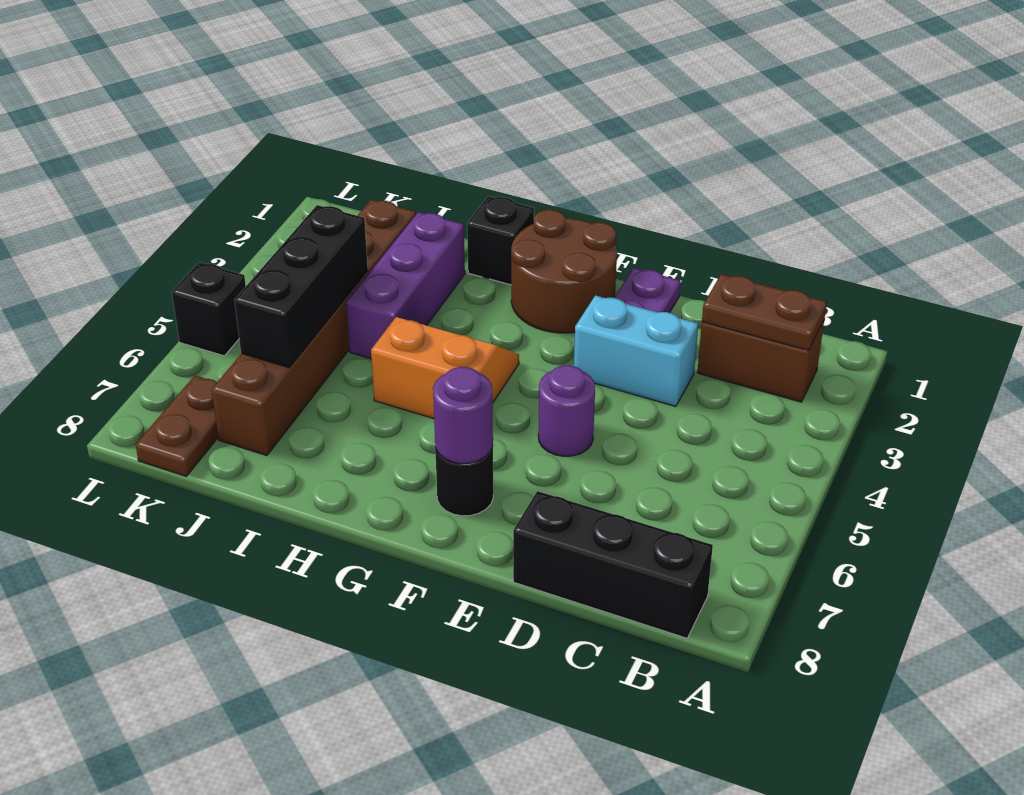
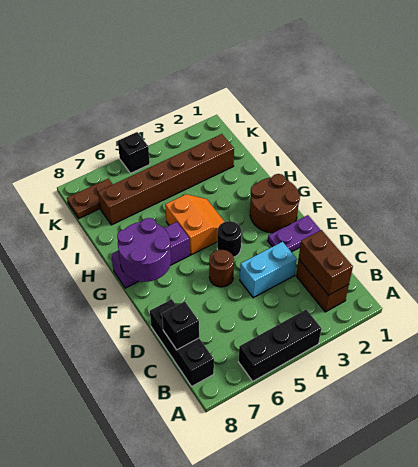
brown plate B2:C2 level 2 -> brown brick B2:C2 level 2
cyan brick D3:E3 level 1 -> cyan brick D3:D4 level 1
purple round brick E5 level 1 -> brown round brick E5 level 1
black round brick F7 level 1 -> black round brick F4 level 1
purple round brick F7 level 2 -> purple round brick F7:G8 level 2
black brick H1 level 1 -> black brick C8 level 2
purple brick I2:I4 level 1 -> purple brick G6:G8 level 1
black brick J4:J6 level 2 -> black brick A4:A6 level 1

